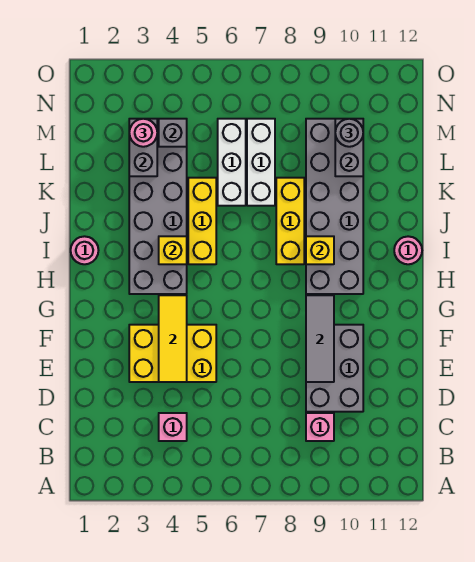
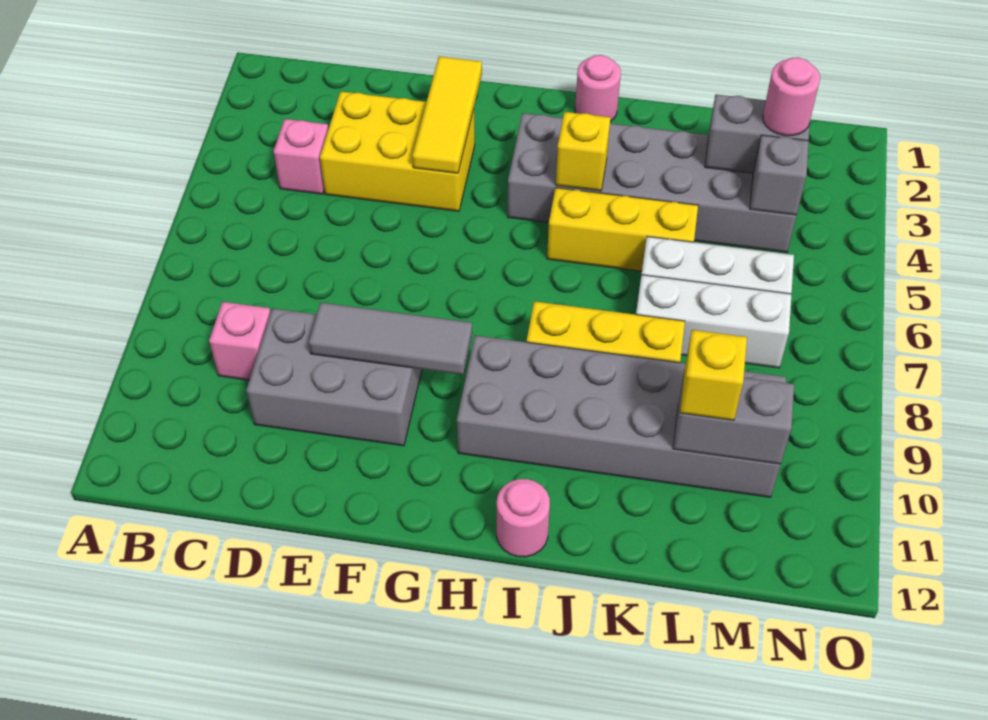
yellow brick E3:F5 level 1 -> yellow brick D3:F4 level 1
yellow tile E4:G4 level 2 -> yellow tile F2:F4 level 2
yellow brick I9 level 2 -> yellow brick L10 level 3
grey round brick M10 level 3 -> none

